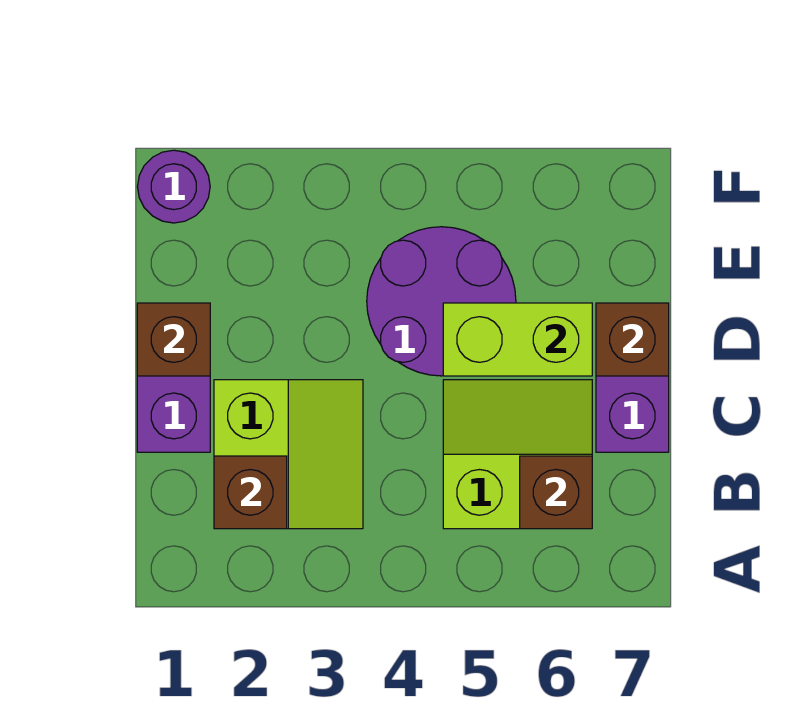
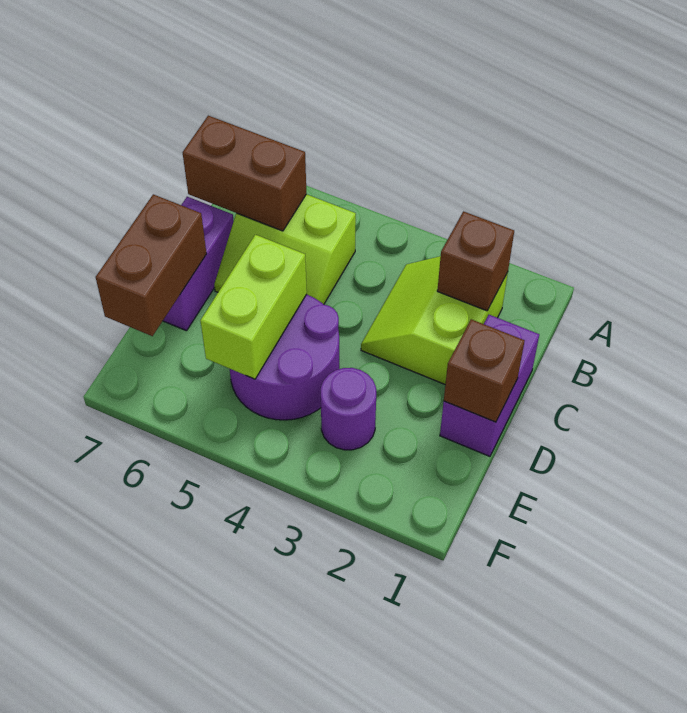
brown brick B6 level 2 -> brown brick B6:B7 level 2
lime brick D5:D6 level 2 -> lime brick D5:E5 level 2
brown brick D7 level 2 -> brown brick D7:E7 level 2
purple round brick F1 level 1 -> purple round brick E3 level 1

